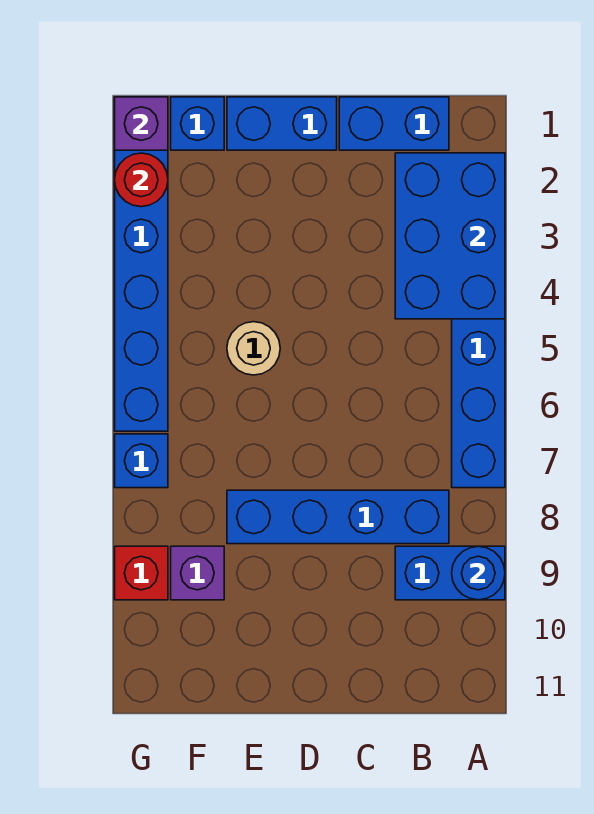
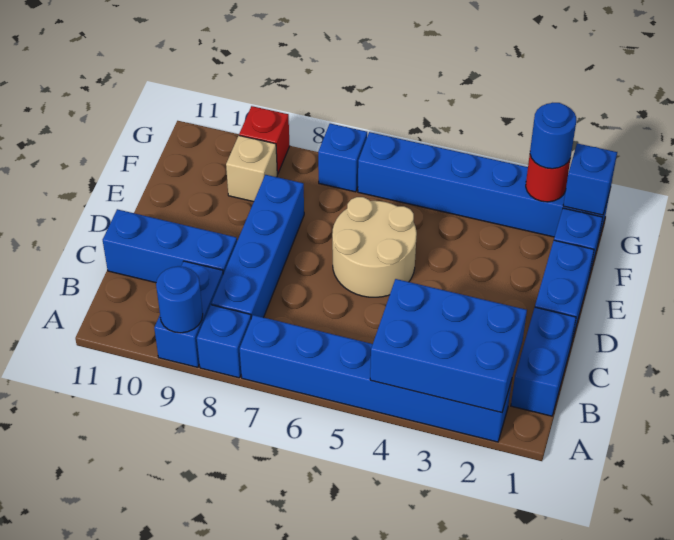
none -> blue brick A8 level 1
none -> blue brick C9:C11 level 1
tan round brick E5 level 1 -> tan round brick D5:E6 level 1
purple brick F9 level 1 -> tan brick F9 level 1
purple brick G1 level 2 -> blue brick G1 level 2
none -> blue round brick G2 level 3

